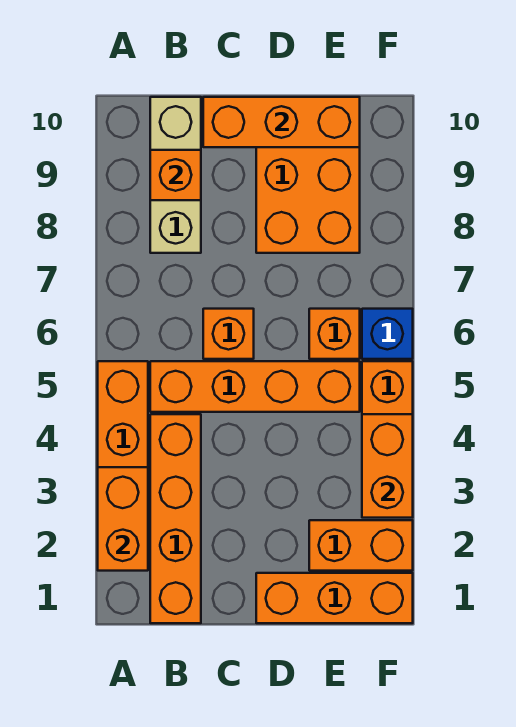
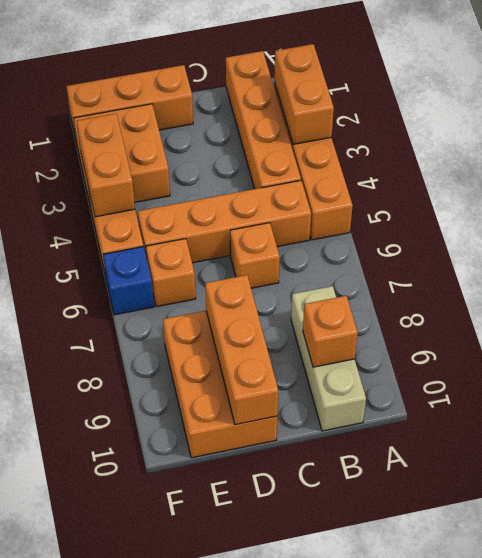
orange brick C10:E10 level 2 -> orange brick D8:D10 level 2
orange brick E2:F2 level 1 -> orange brick E2:F3 level 1

